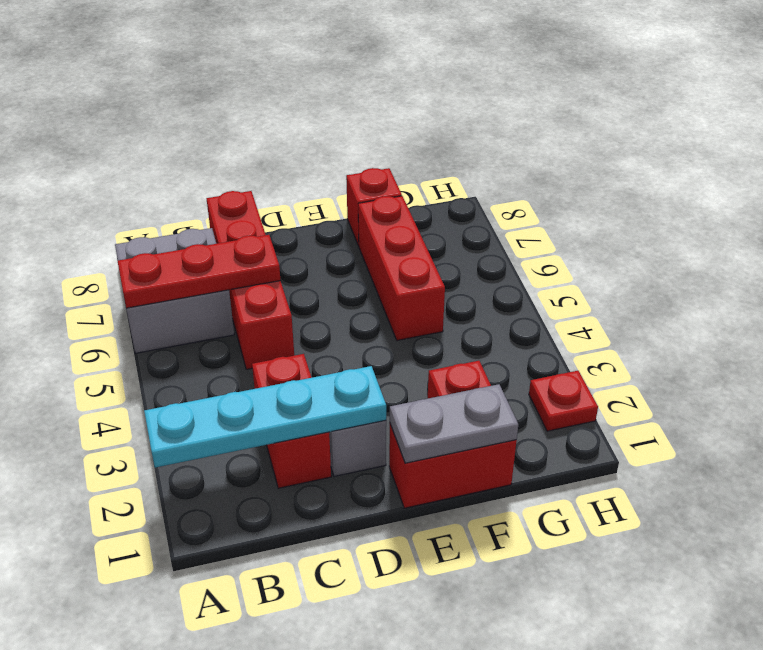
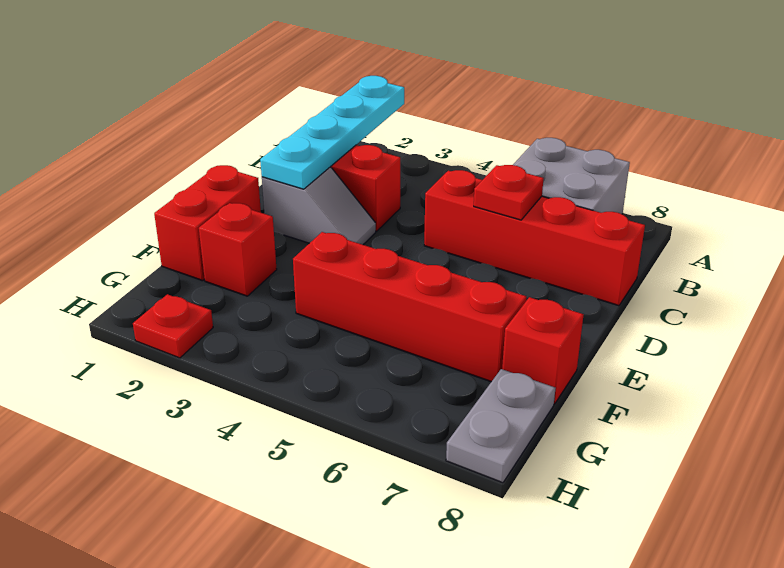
red plate A6:C6 level 2 -> red plate C6 level 2
grey plate E1:F1 level 2 -> grey plate G8:H8 level 1
red brick F5:F7 level 1 -> red brick F4:F7 level 1

